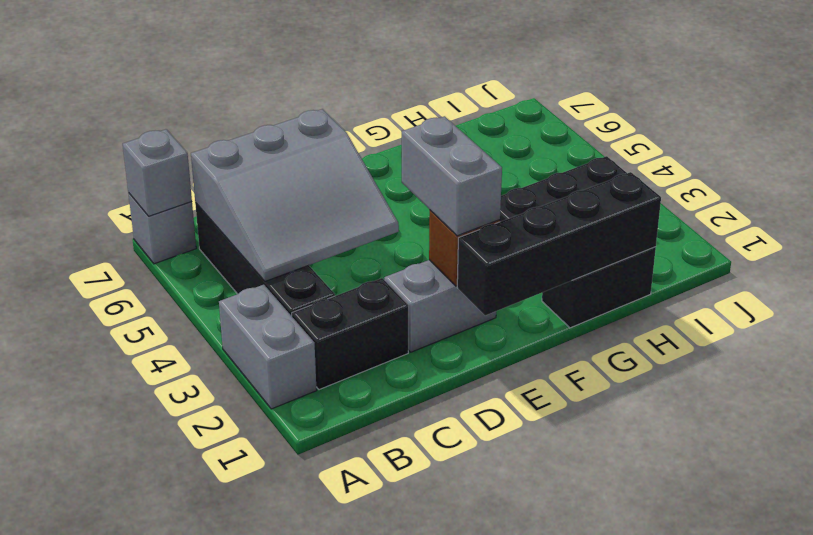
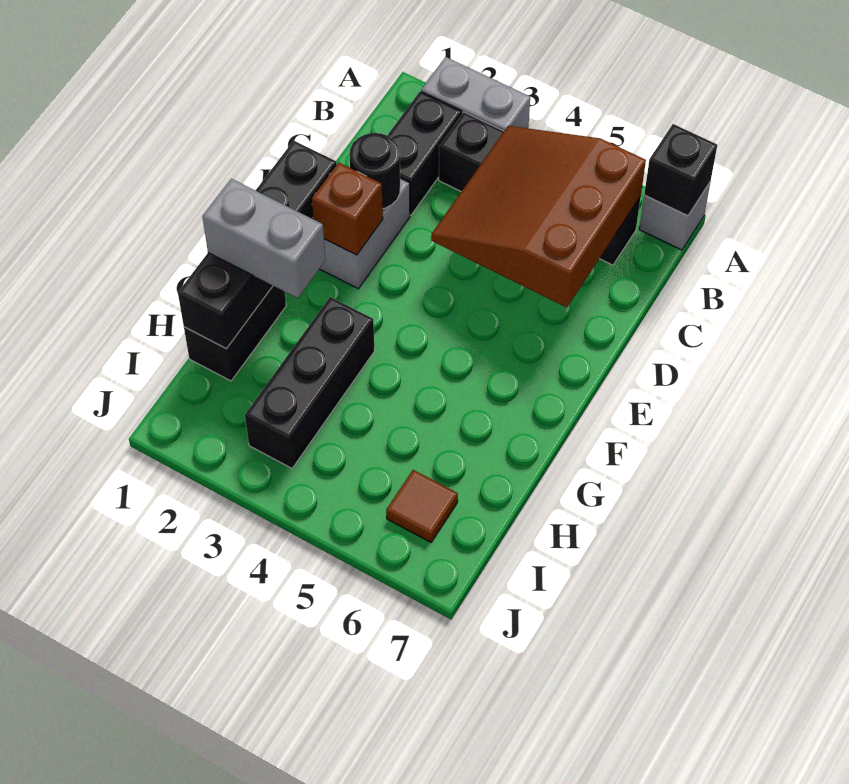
grey brick A7 level 2 -> black brick A7 level 2
grey slope B4:D6 level 2 top 6 -> brown slope B4:D6 level 2 top 6
none -> black round brick D2 level 2
grey brick E2:E3 level 3 -> grey brick G1:G2 level 3
none -> brown tile I6 level 1

